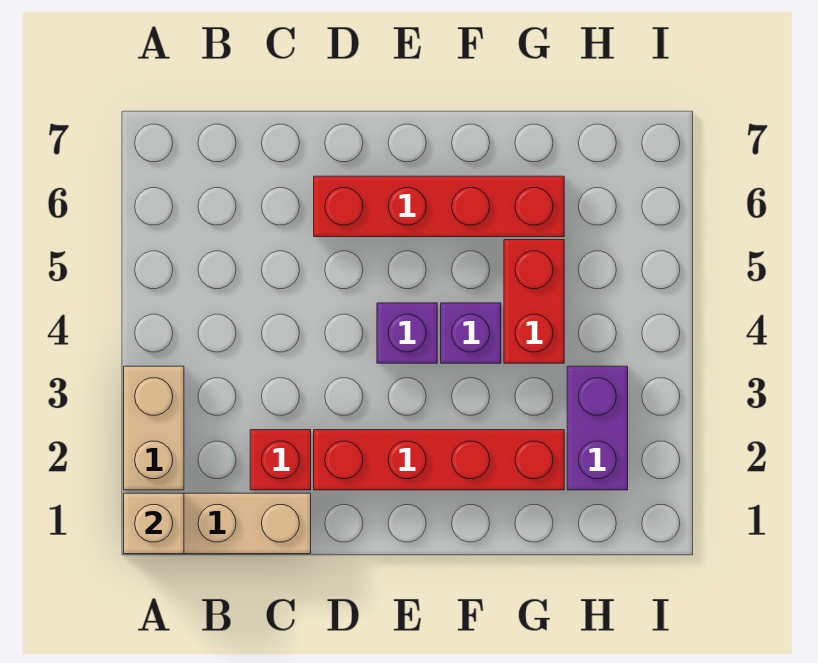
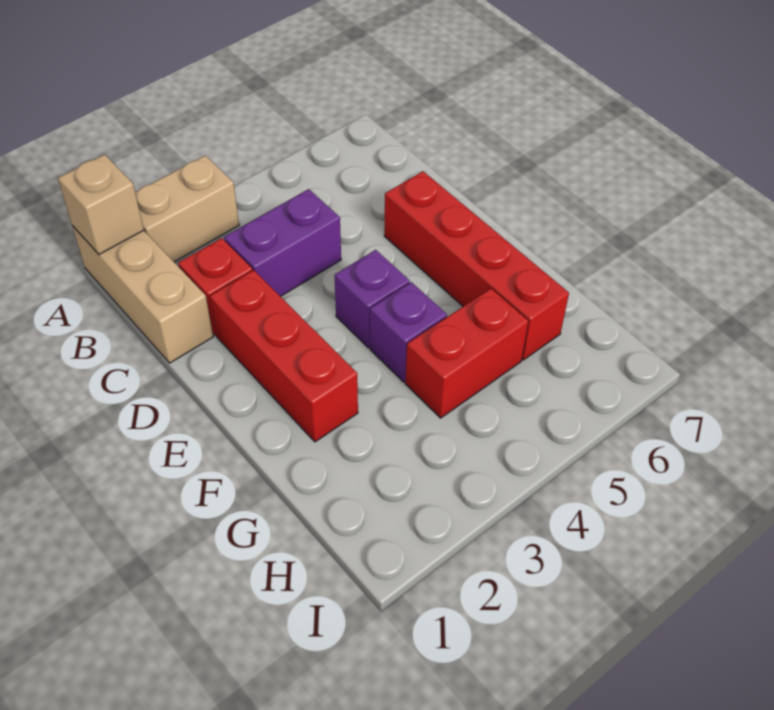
red brick D2:G2 level 1 -> red brick D2:F2 level 1
purple brick H2:H3 level 1 -> purple brick C3:C4 level 1

